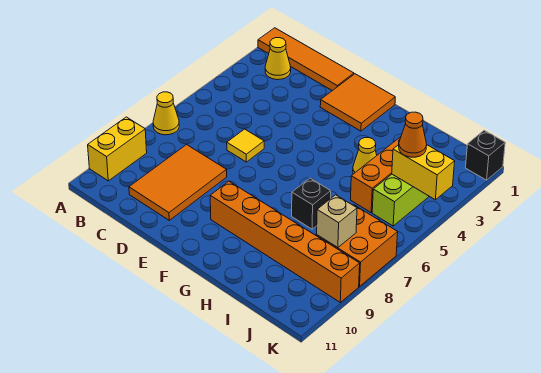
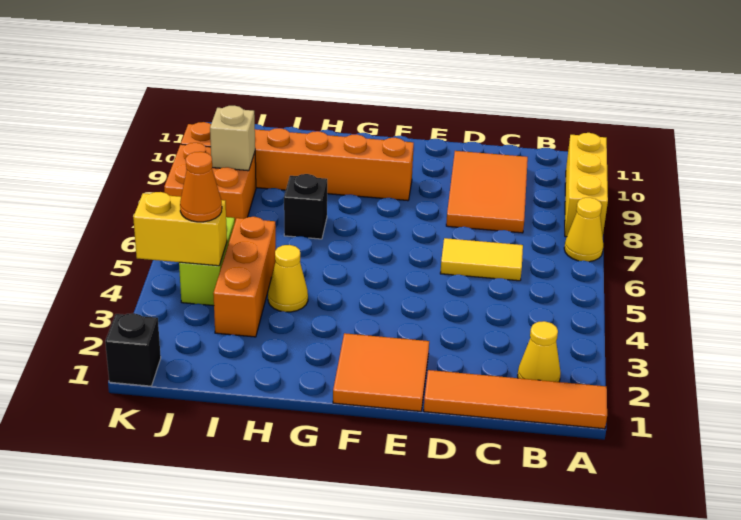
yellow brick A9:A10 level 1 -> yellow brick A8:A10 level 1
yellow tile D6 level 1 -> yellow tile C6:D6 level 1

